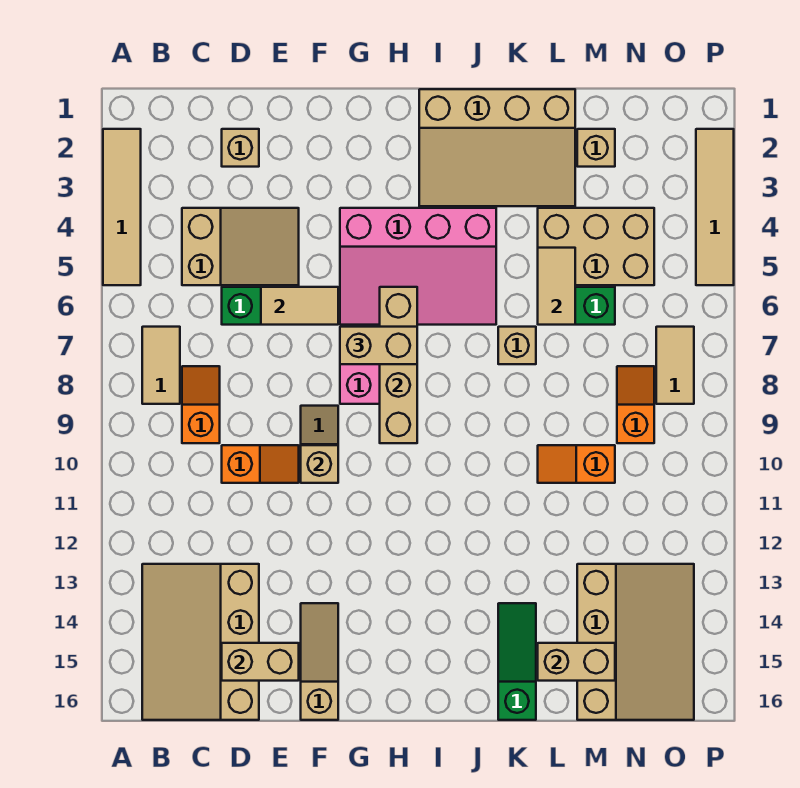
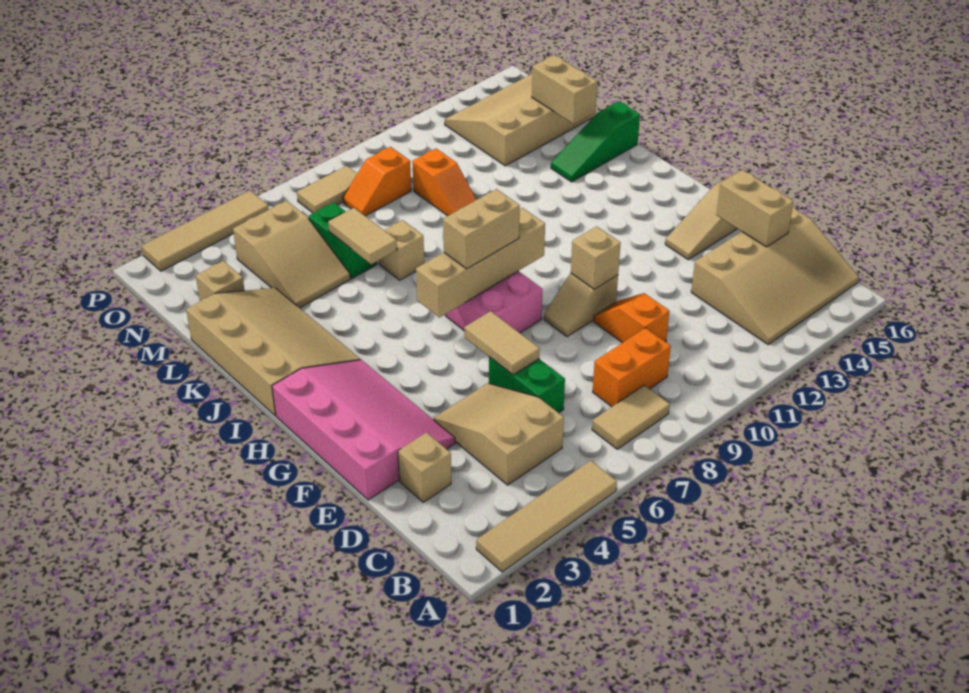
orange slope C8:C9 level 1 top 9 -> orange brick C8:C9 level 1
pink slope G4:J6 level 1 top 4 -> pink slope E1:H3 level 1 top 1
tan brick G7:H7 level 3 -> tan brick H7:H8 level 3
tan brick L4:N5 level 1 -> tan slope L4:N5 level 1 top N
tan tile L5:L6 level 2 -> tan tile K6:L6 level 2

